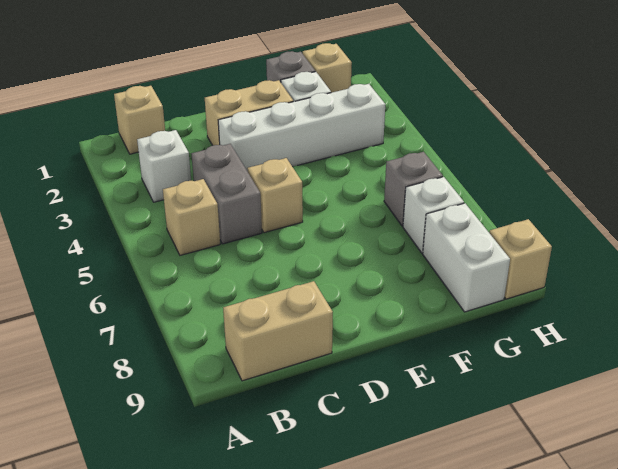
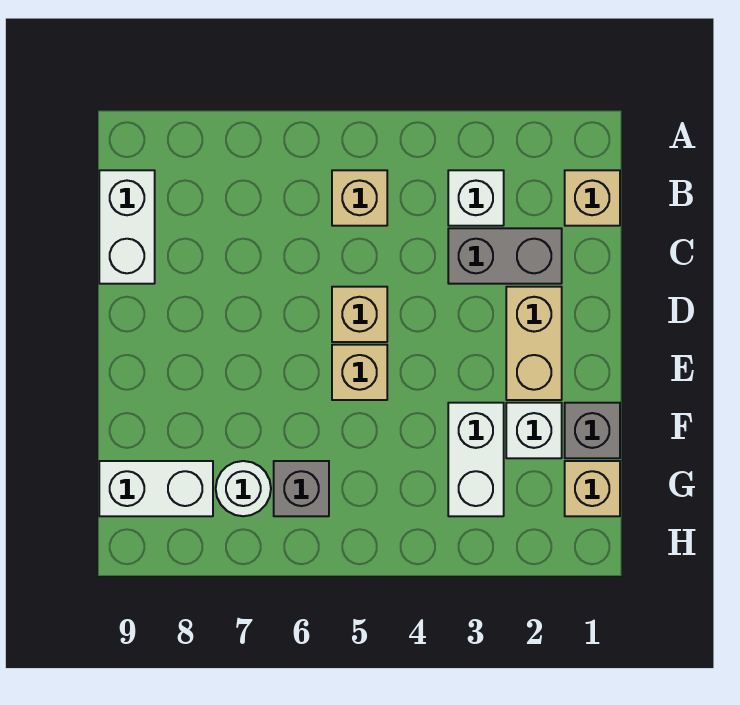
tan brick B9:C9 level 1 -> white brick B9:C9 level 1
grey brick C4:C5 level 1 -> grey brick C2:C3 level 1
white brick D3:G3 level 1 -> white brick F3:G3 level 1
white brick G7 level 1 -> white round brick G7 level 1
tan brick H9 level 1 -> tan brick E5 level 1

